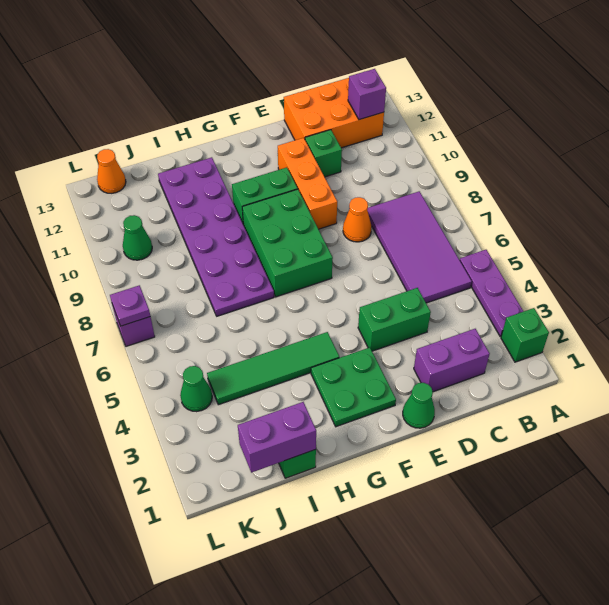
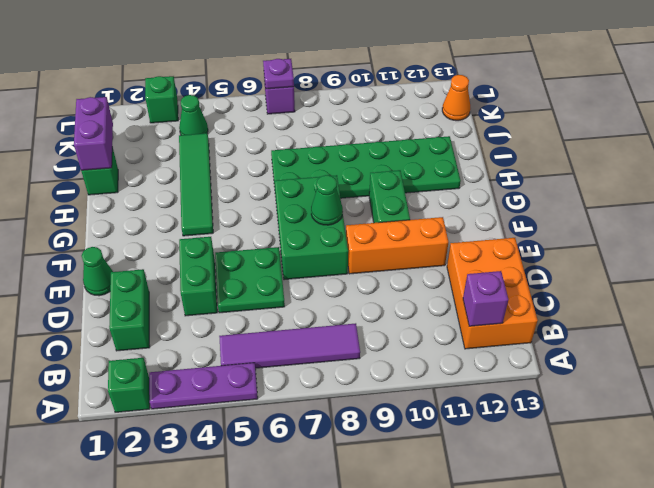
purple tile B5:C8 level 1 -> purple tile B5:B8 level 1
purple brick C2:D2 level 1 -> green brick C2:D2 level 1
orange cone D8 level 1 -> none
green brick D11 level 1 -> green brick L3 level 1
green plate F2:G3 level 1 -> green plate D5:E6 level 1
green brick F7:G9 level 1 -> green brick E7:G8 level 1
purple plate H7:I12 level 1 -> green plate H7:I12 level 1
green cone K10 level 1 -> green cone F8 level 2

